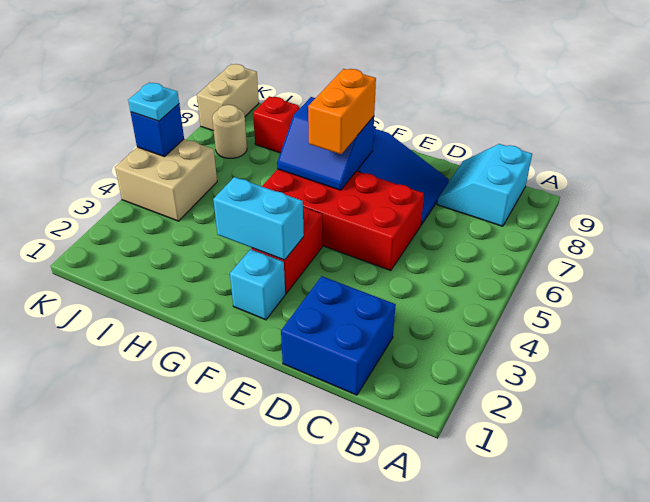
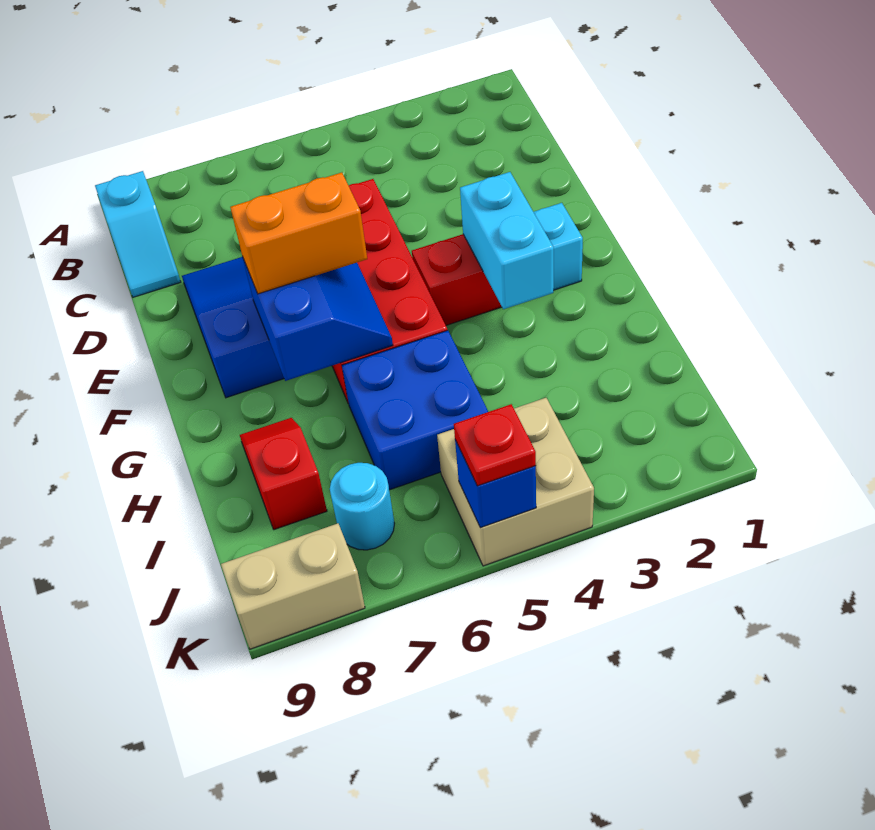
cyan slope B8:C9 level 1 top B -> cyan slope B9:C9 level 1 top B
blue brick C1:D2 level 1 -> blue brick H5:I6 level 1
tan round brick J7 level 1 -> cyan round brick J7 level 1
cyan plate K5 level 3 -> red plate K5 level 3

